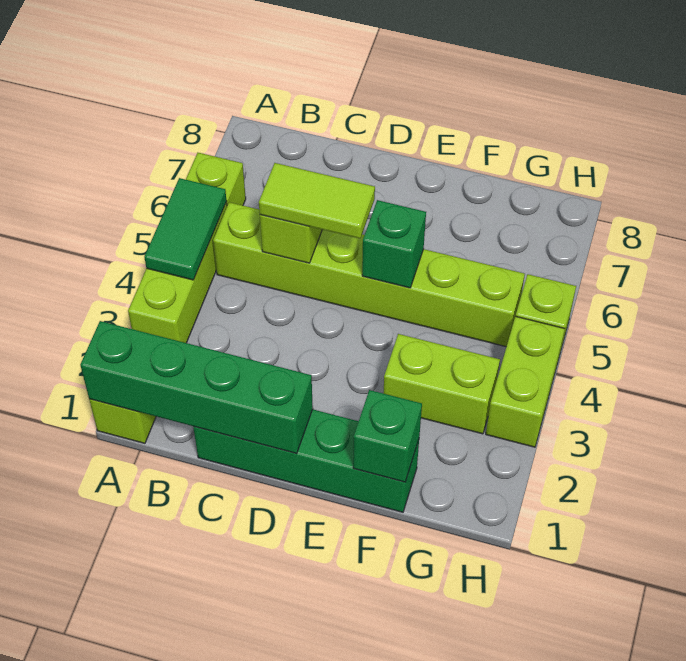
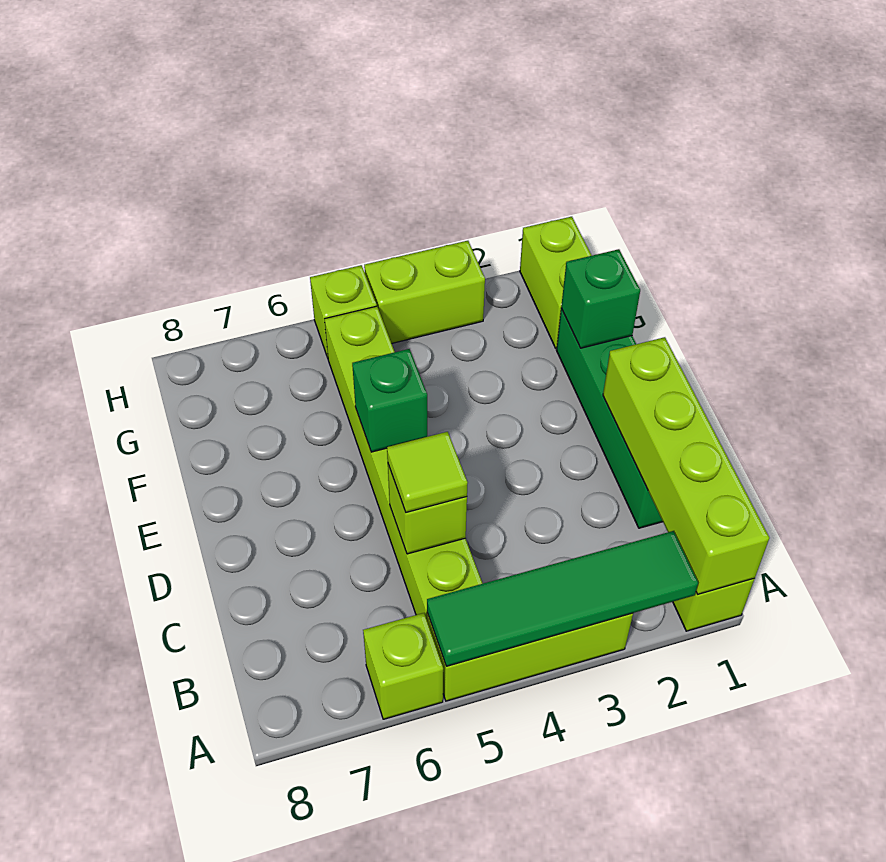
green brick A1:D1 level 2 -> lime brick A1:D1 level 2
green tile A4:A5 level 2 -> green tile A2:A5 level 2
lime tile C5:D5 level 3 -> lime tile C5 level 3
lime brick F3:G3 level 1 -> lime brick G1:H1 level 1

